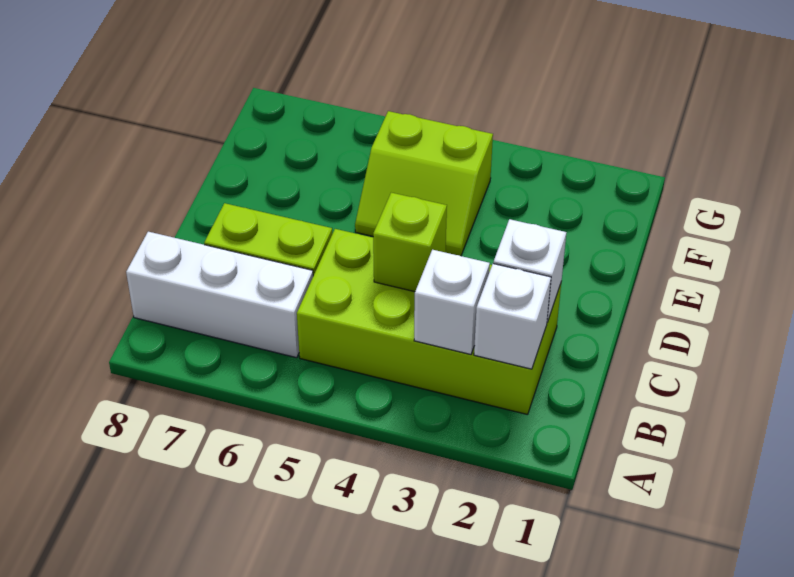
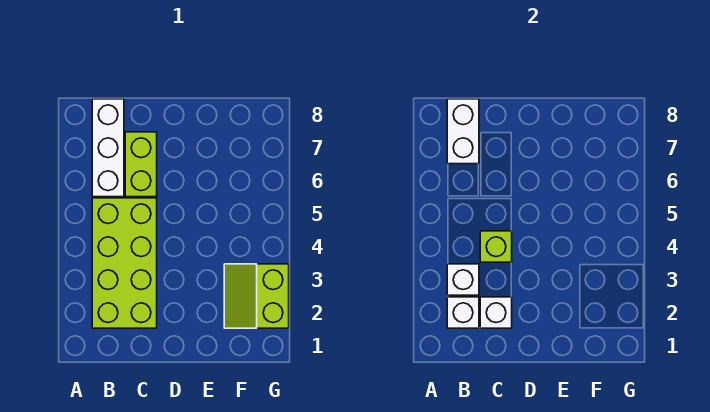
none -> white brick B7:B8 level 2
lime slope E4:F5 level 1 top F -> lime slope F2:G3 level 1 top G

